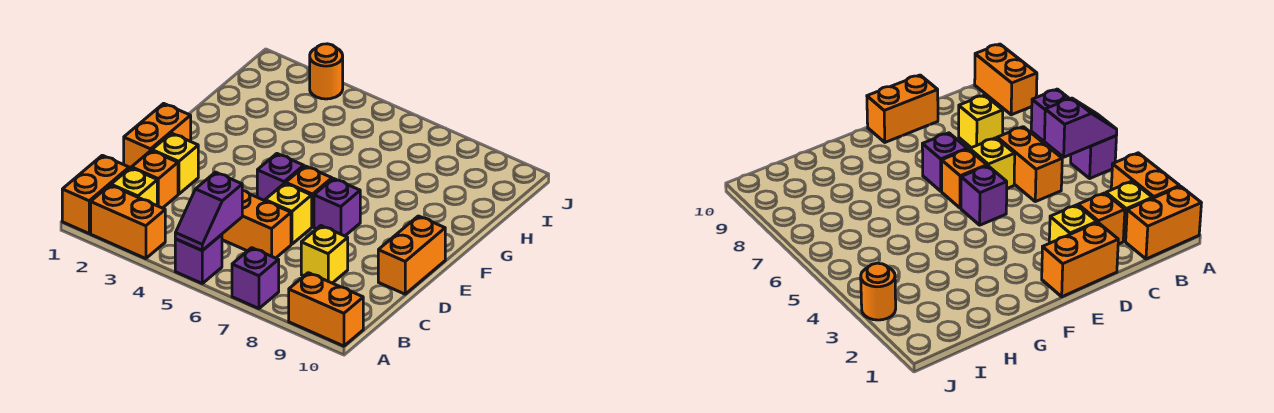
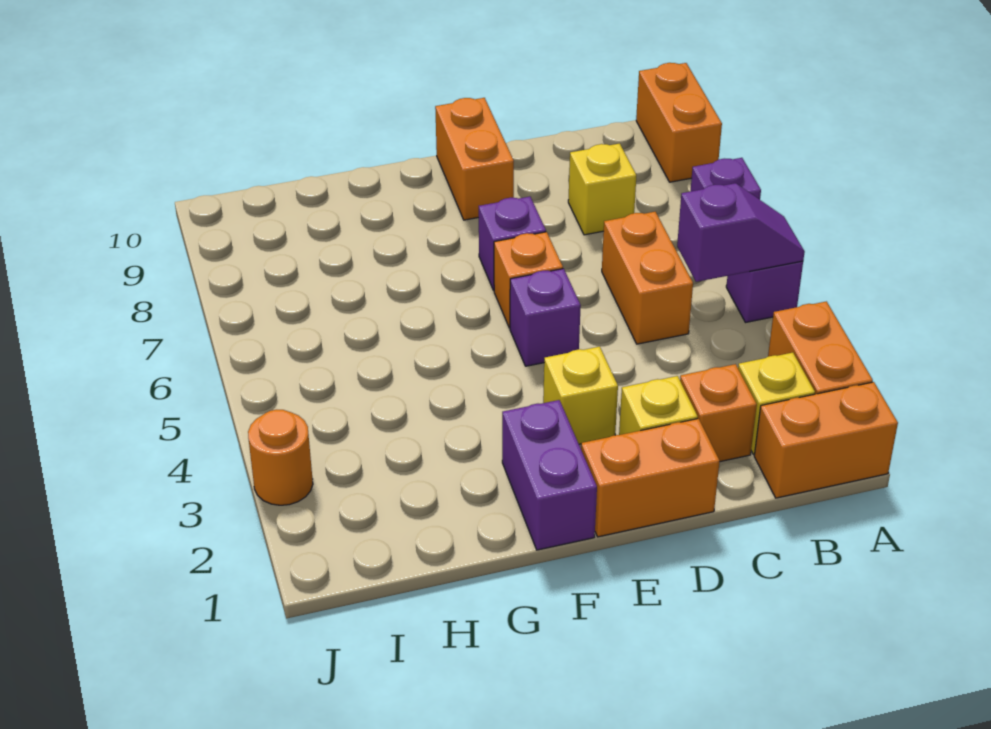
yellow brick D6 level 1 -> yellow brick E3 level 1
orange brick D10:E10 level 1 -> orange brick E9:E10 level 1
none -> purple brick F1:F2 level 1

